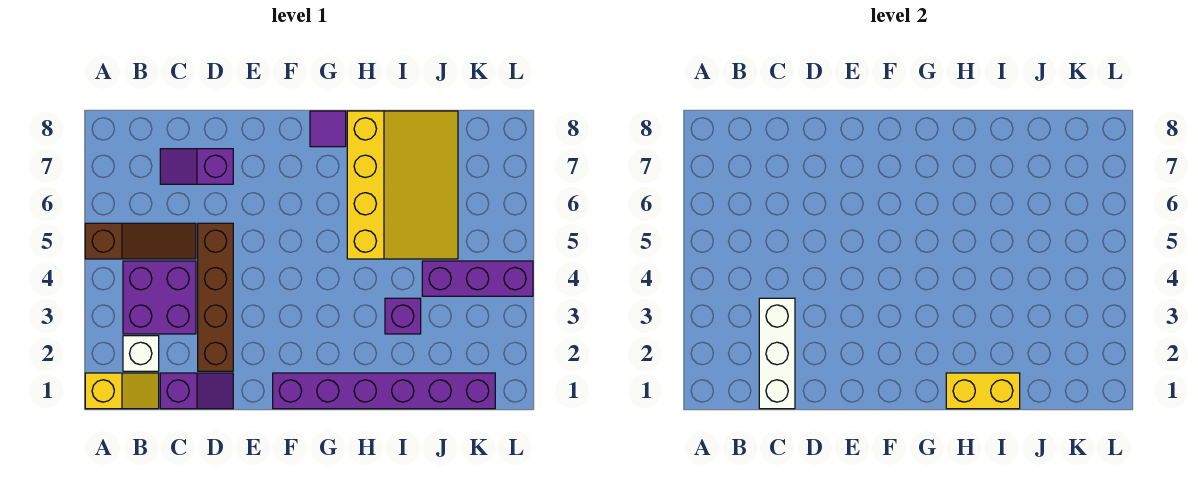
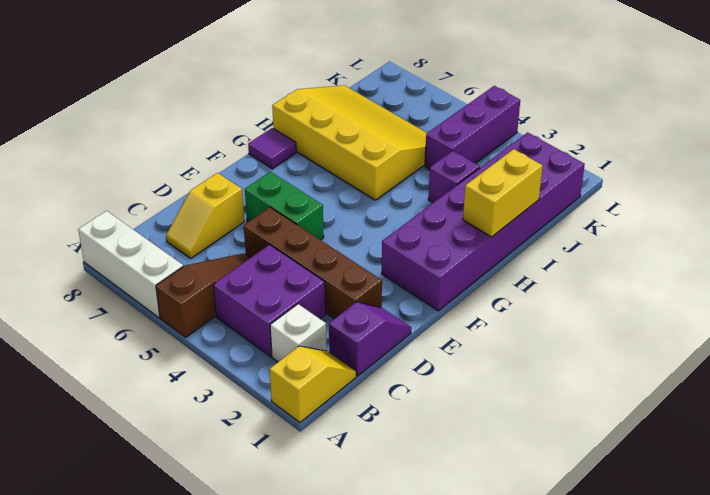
white brick C1:C3 level 2 -> white brick A6:A8 level 1
purple slope C7:D7 level 1 top D -> yellow slope C7:D7 level 1 top D
none -> green brick E5:E6 level 1
purple brick F1:K1 level 1 -> purple brick F1:K2 level 1

